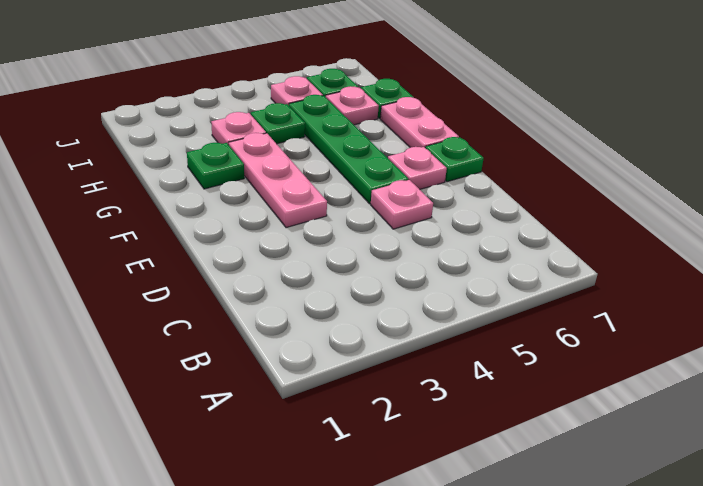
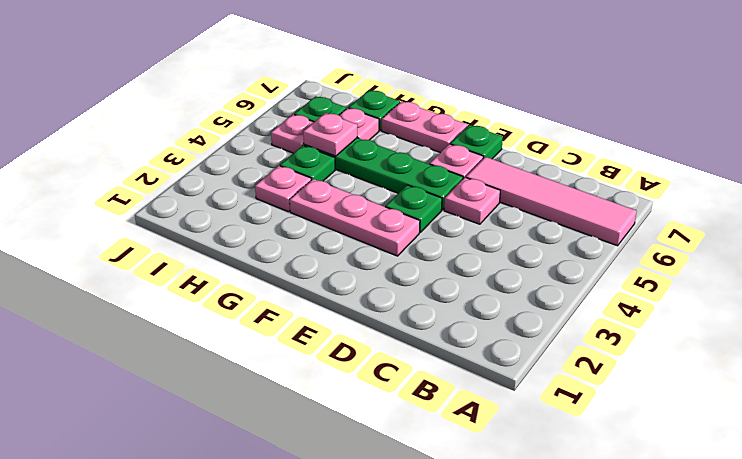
none -> pink tile A6:D6 level 1
green plate G2 level 1 -> green plate E4 level 1
none -> pink plate H5 level 2

